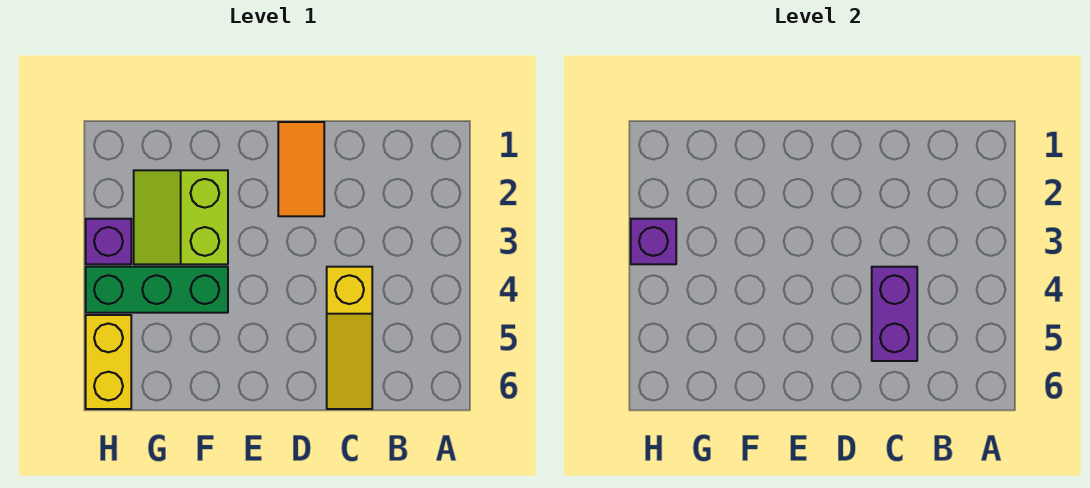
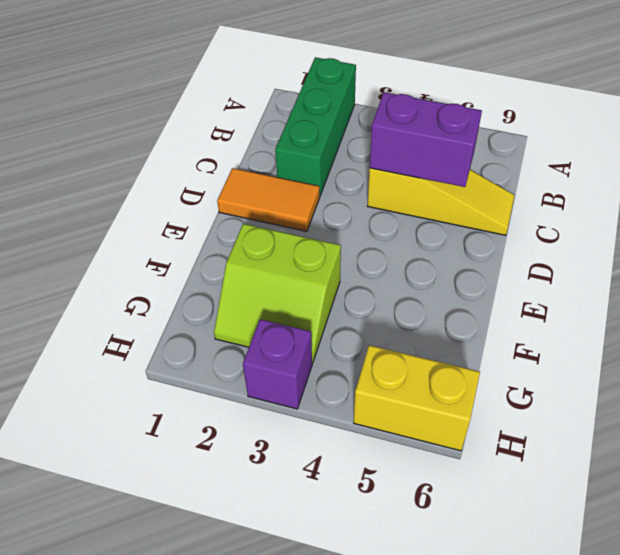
green brick F4:H4 level 1 -> green brick A2:C2 level 1
purple brick H3 level 2 -> none

